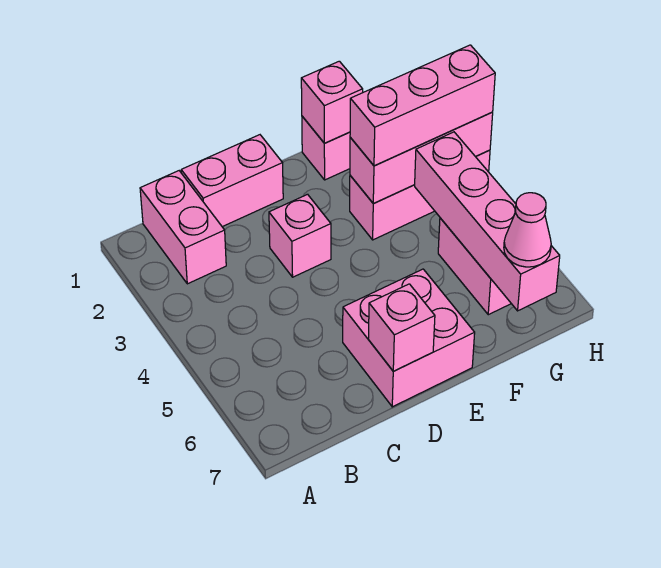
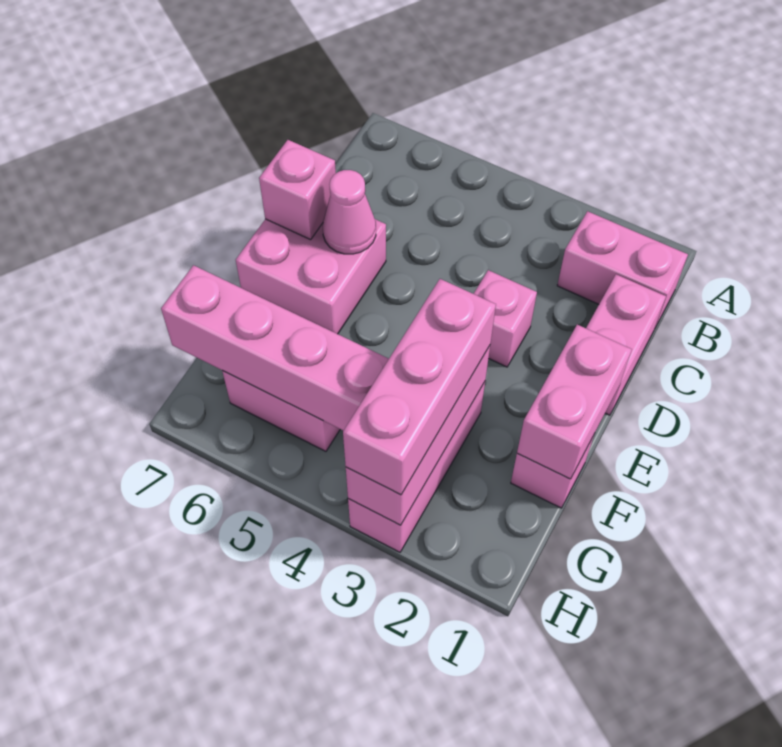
pink brick F1 level 2 -> pink brick E1:F1 level 2
pink cone G7 level 3 -> pink cone D6 level 2

